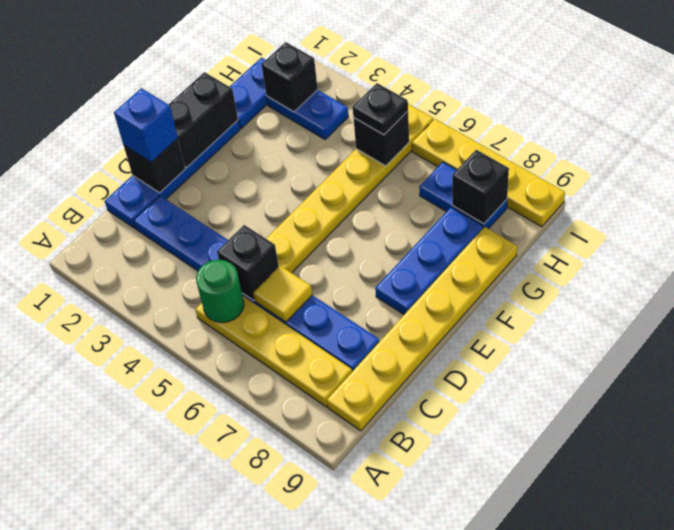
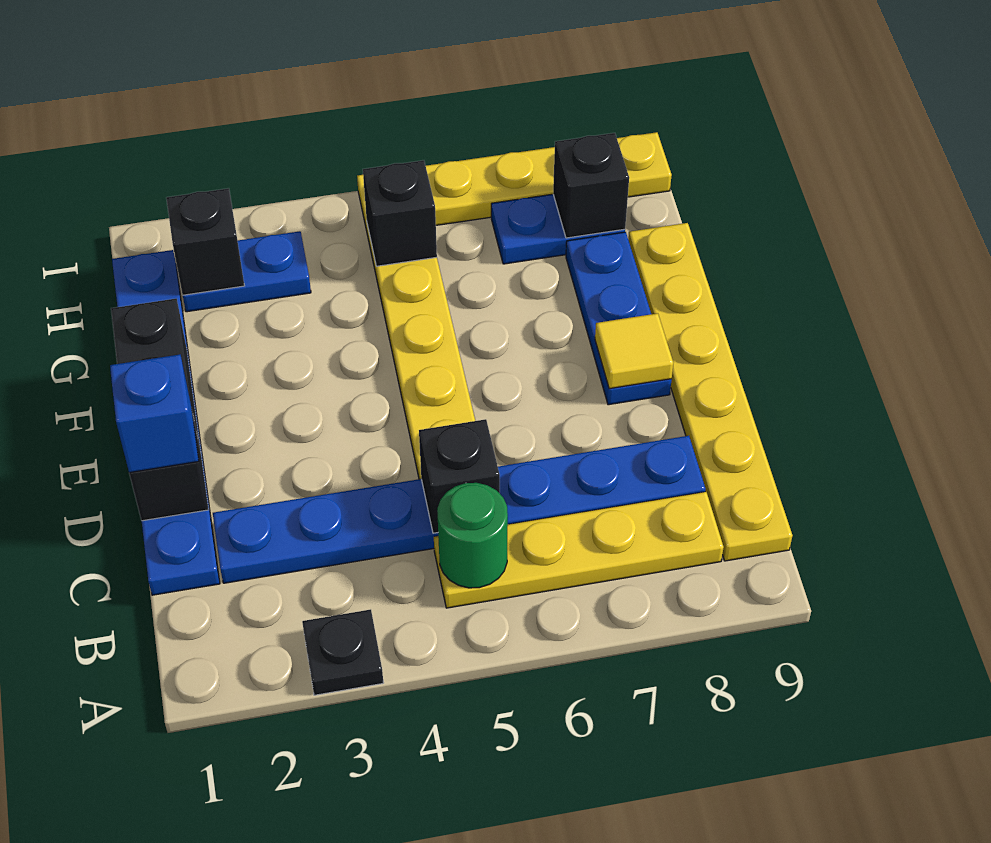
yellow tile C6 level 2 -> yellow tile E8 level 2
black plate H5 level 3 -> black plate A3 level 1

